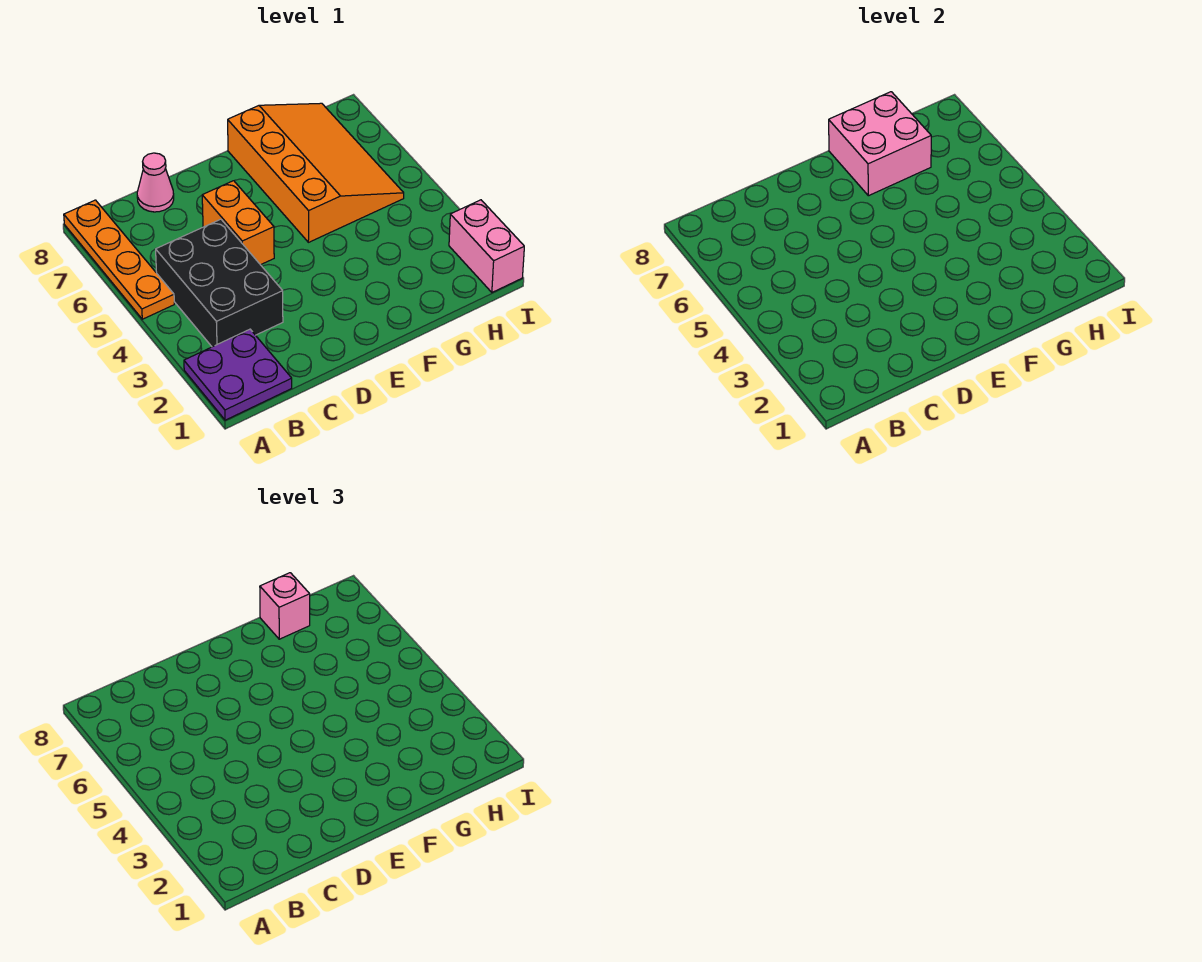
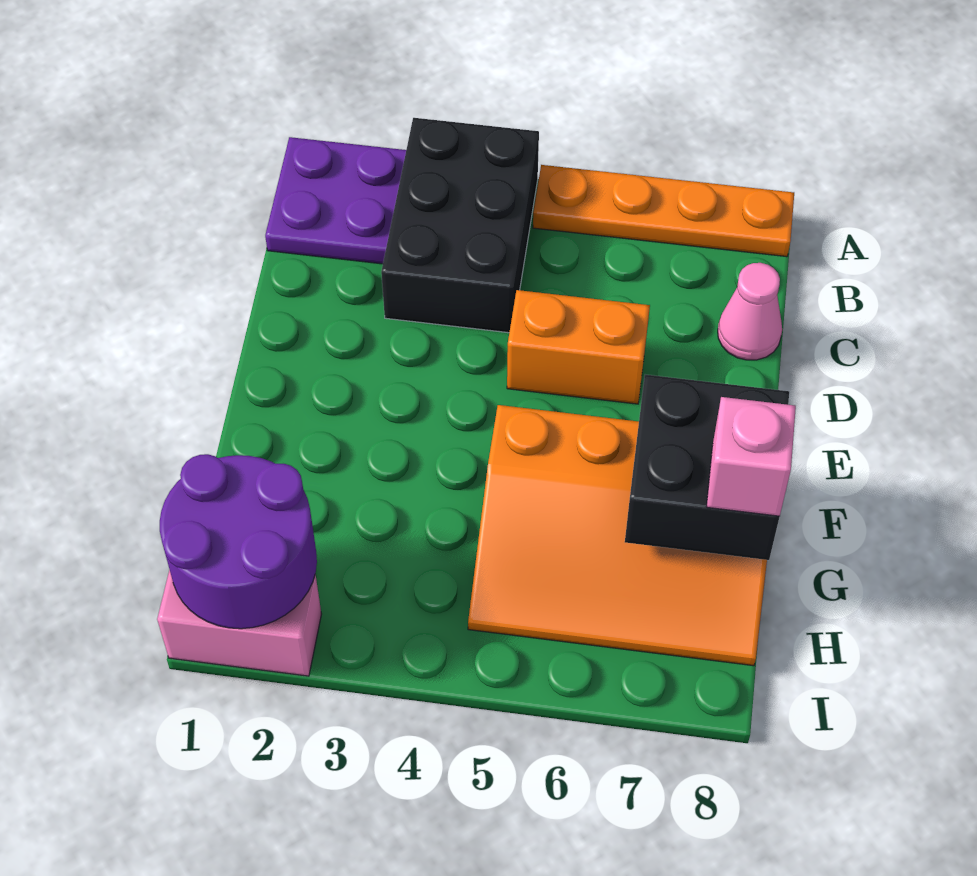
black brick B3:C5 level 1 -> black brick A3:C4 level 1
pink brick F7:G8 level 2 -> black brick F7:G8 level 2
none -> purple round brick H1:I2 level 2

